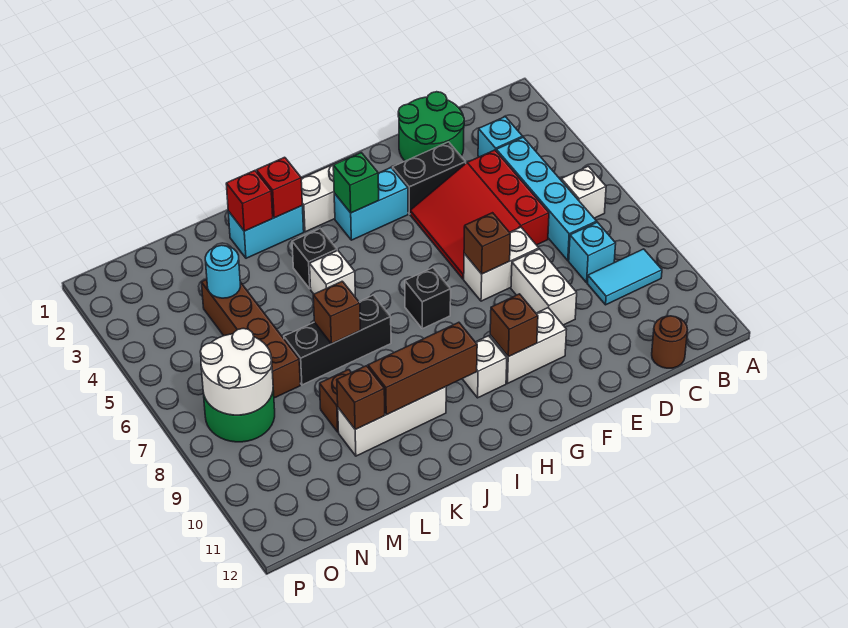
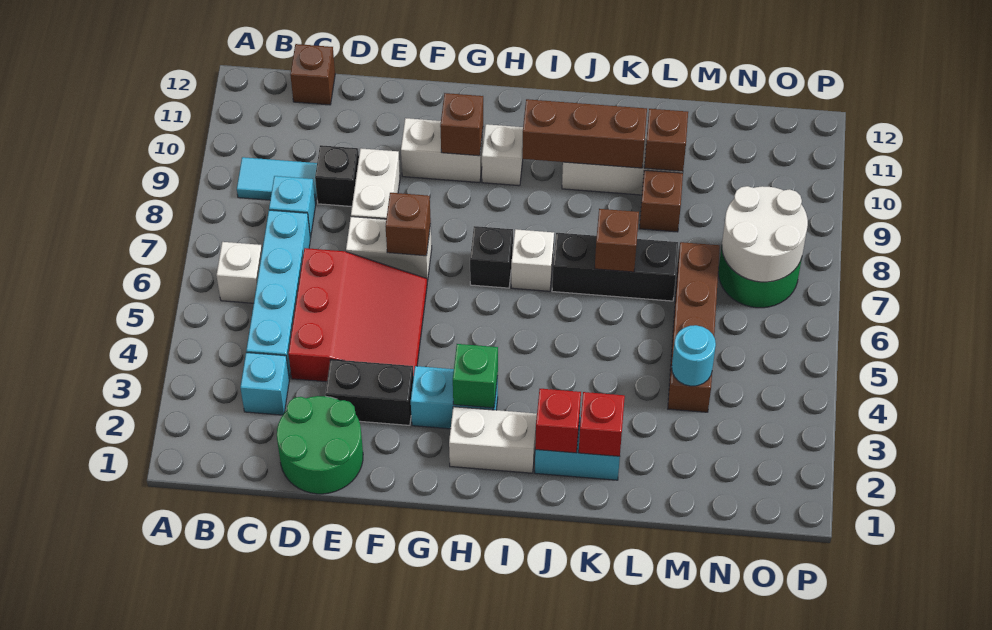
brown round brick C12 level 1 -> brown brick C12 level 1
black brick J4 level 1 -> black brick D9 level 1
white brick J5 level 1 -> white brick I7 level 1

